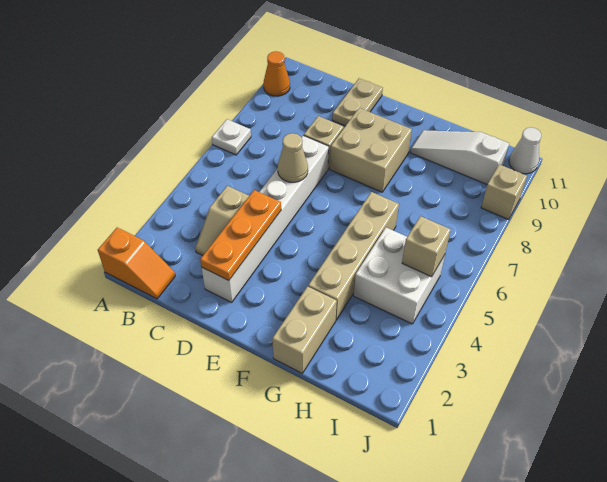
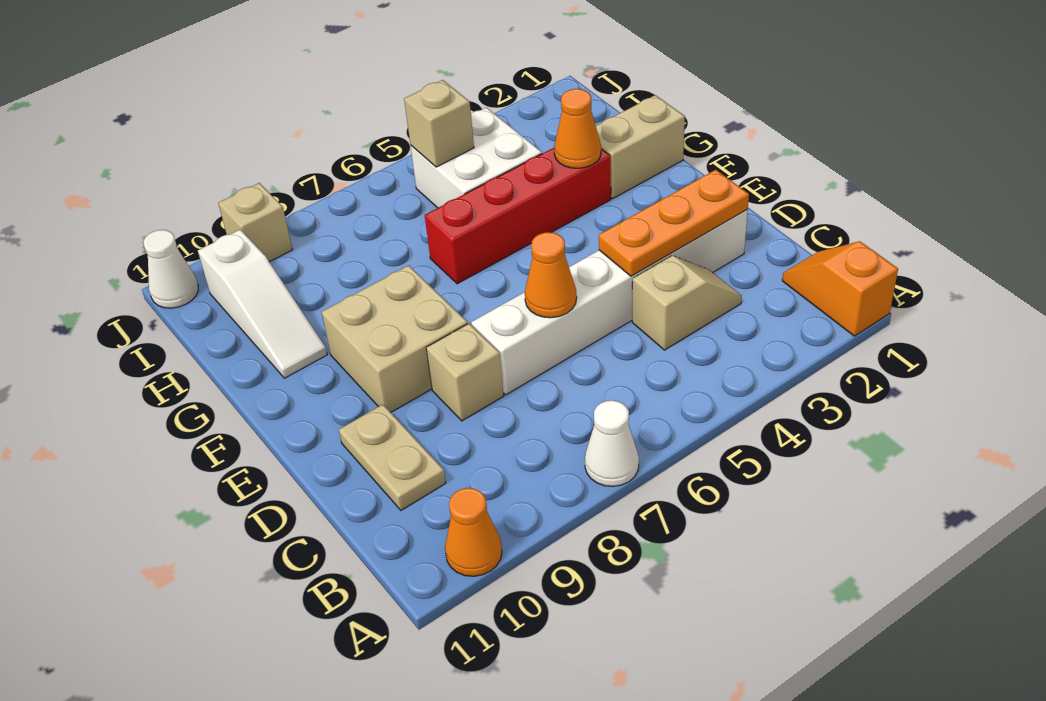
white plate A7 level 1 -> white cone A7 level 1
tan cone D6 level 2 -> orange cone D6 level 2
tan plate D10:D11 level 1 -> tan plate C10:D10 level 1
tan brick G3:G6 level 1 -> red brick G3:G6 level 1
none -> orange cone G3 level 2

